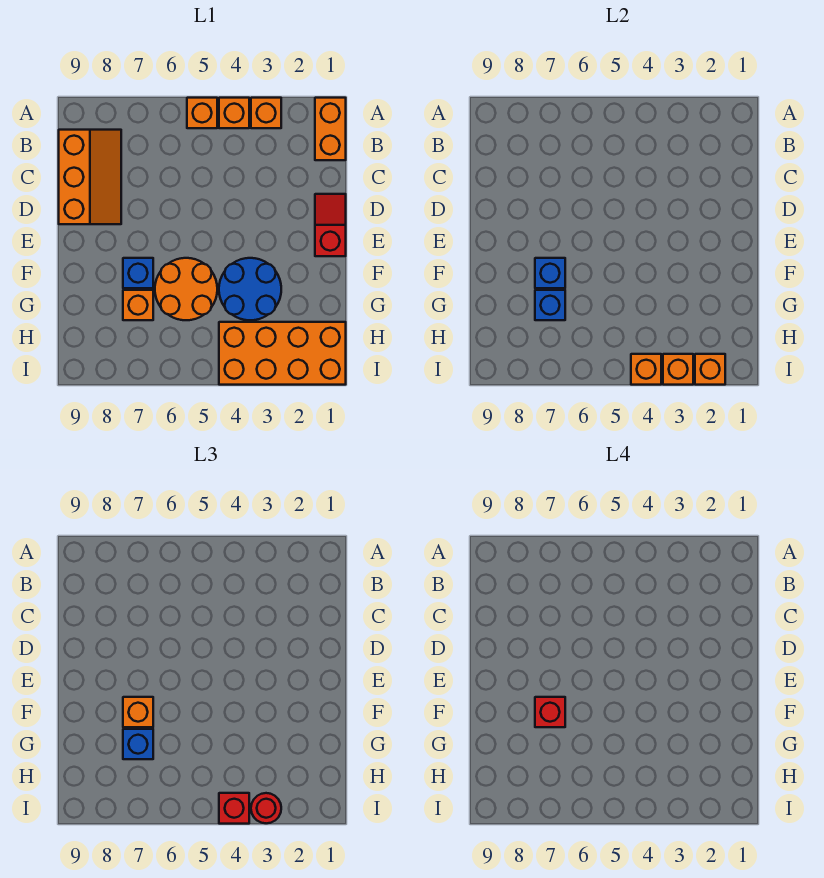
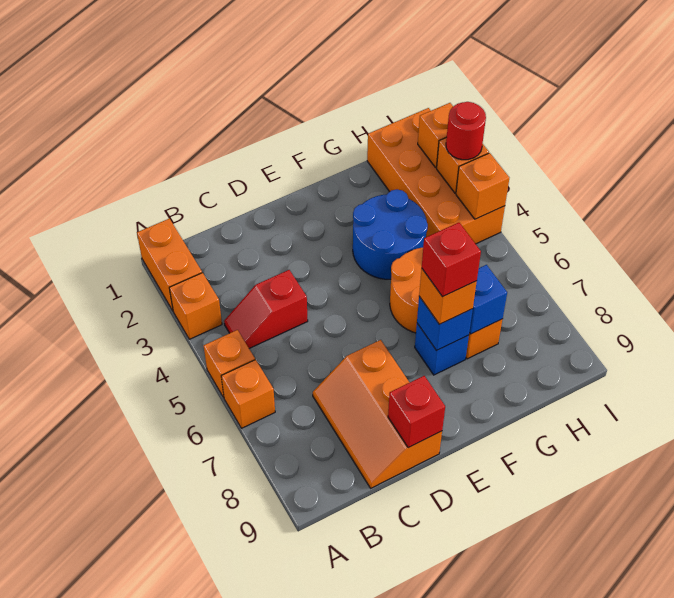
orange brick A1:B1 level 1 -> orange brick A1:A2 level 1
orange brick A4 level 1 -> orange brick A6 level 1
orange slope B8:D9 level 1 top 9 -> orange slope C7:D9 level 1 top D
red slope D1:E1 level 1 top E -> red slope B4:C4 level 1 top C
blue brick G7 level 3 -> none
red brick I4 level 3 -> red brick D9 level 2

